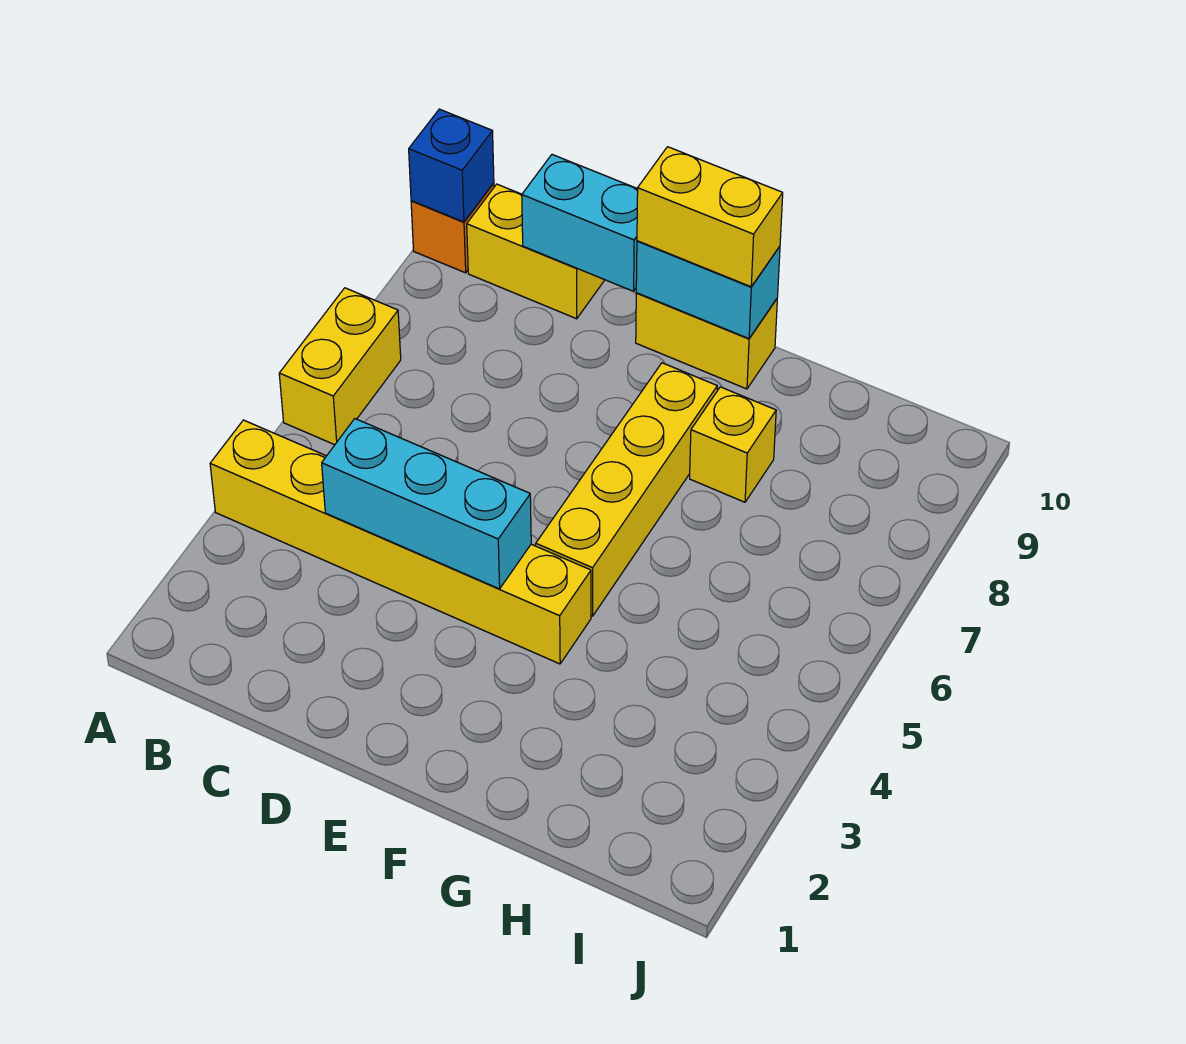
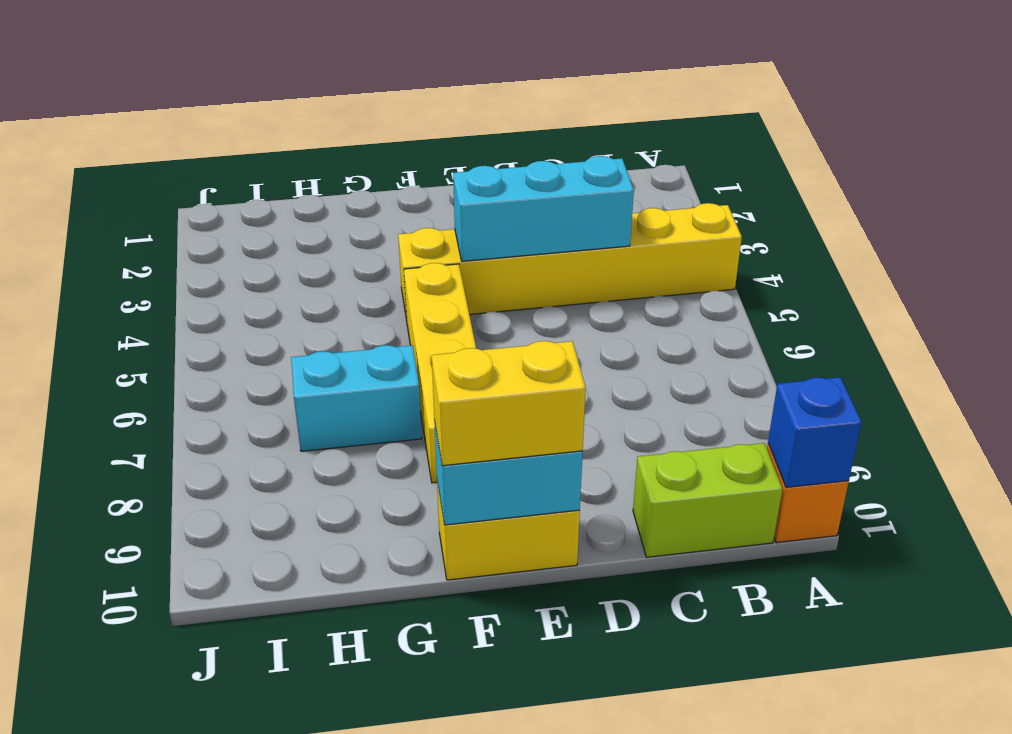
yellow brick A6:A7 level 1 -> none
yellow brick B10:C10 level 1 -> lime brick B10:C10 level 1
cyan brick C10:D10 level 2 -> cyan brick G7:H7 level 1
yellow brick G8 level 1 -> none

